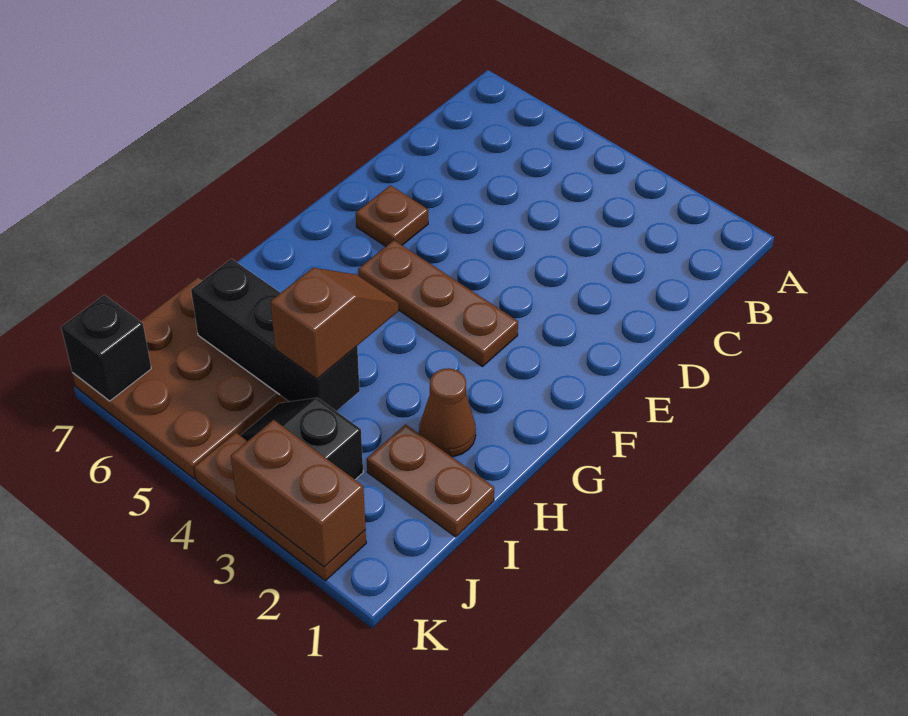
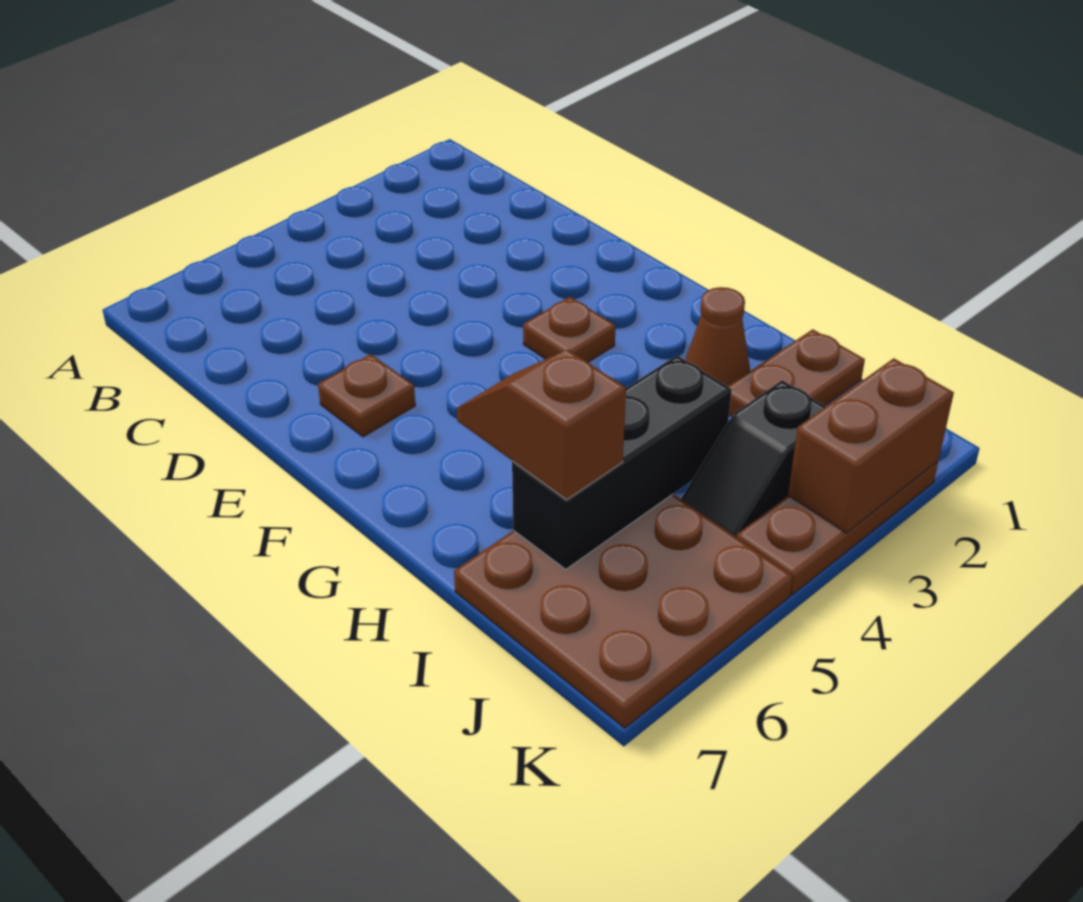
brown plate F3:F5 level 1 -> brown plate F3 level 1
brown slope H4:I4 level 3 top I -> brown slope H6:I6 level 3 top I
black brick K7 level 2 -> none

